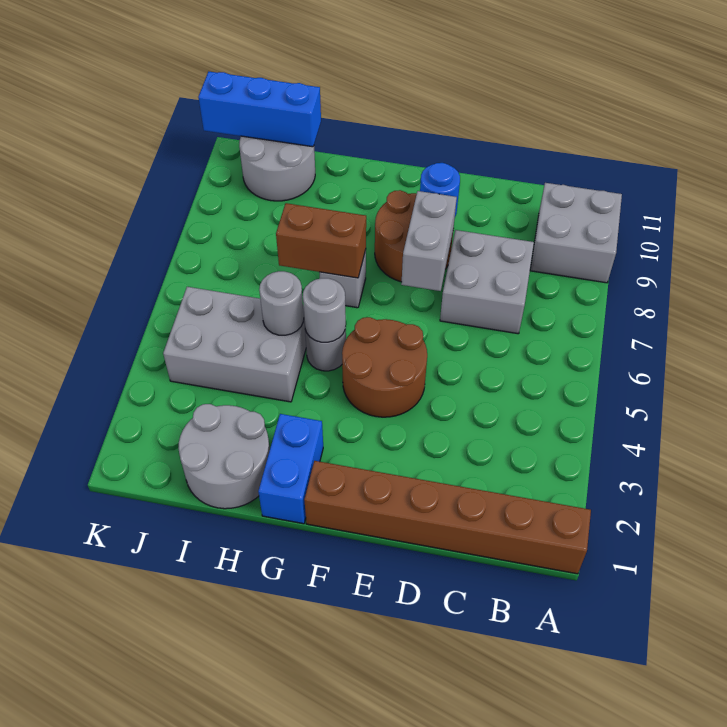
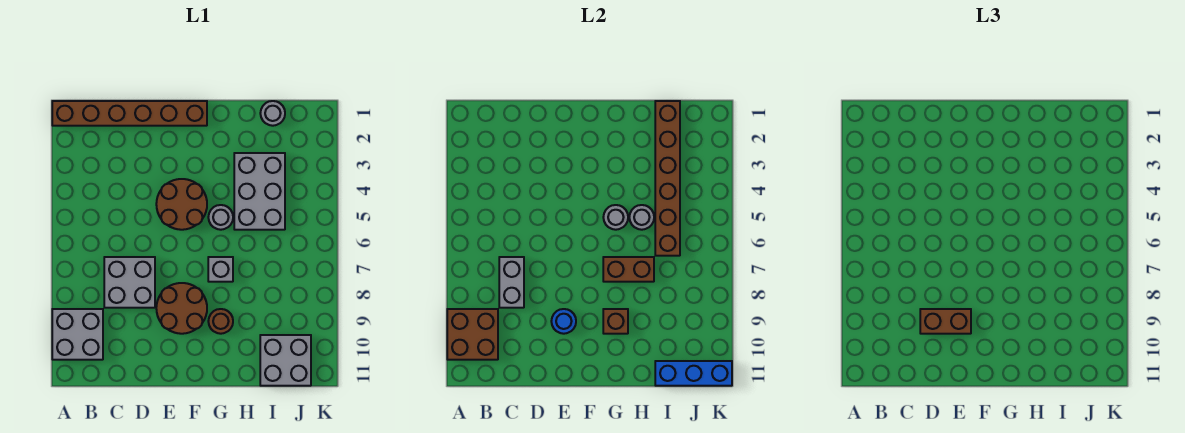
none -> brown brick A9:B10 level 2
none -> brown brick D9:E9 level 3
grey brick E7:E8 level 2 -> grey brick C7:C8 level 2
blue brick G1:G2 level 1 -> none
none -> brown round brick G9 level 1
none -> brown brick G9 level 2
grey round brick H1:I2 level 1 -> grey round brick I1 level 1
grey brick H4:J5 level 1 -> grey brick H3:I5 level 1
none -> brown brick I1:I6 level 2
grey round brick I10:J11 level 1 -> grey brick I10:J11 level 1

